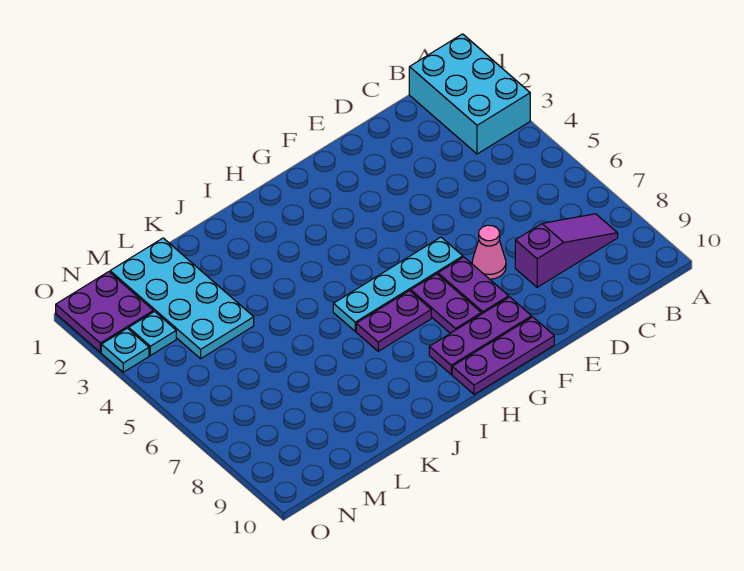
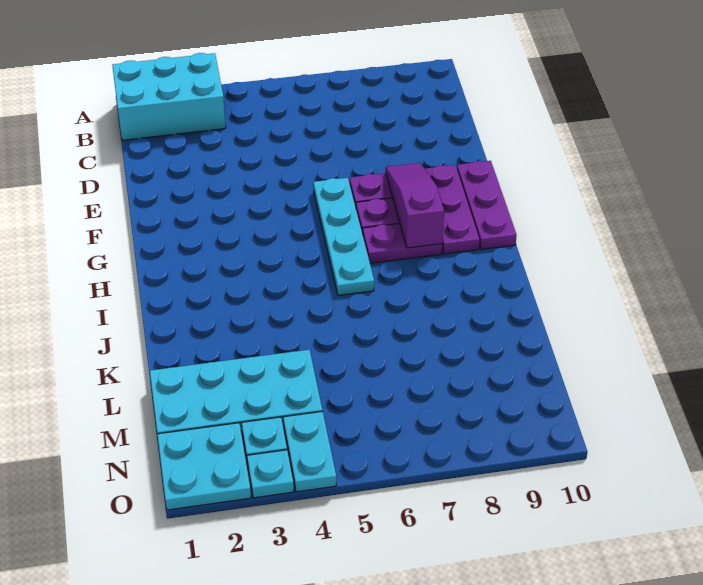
purple slope B8:D8 level 1 top D -> purple slope F8:H8 level 2 top H
pink cone E7 level 1 -> none
purple plate H7:I7 level 1 -> purple plate H7:H8 level 1
purple plate N1:O2 level 1 -> cyan plate N1:O2 level 1
none -> cyan plate N4:O4 level 1

